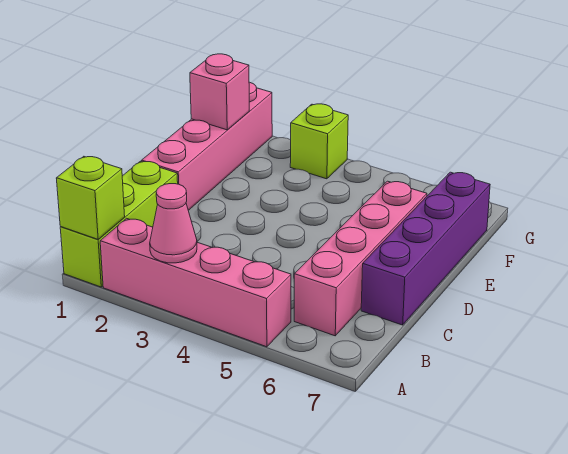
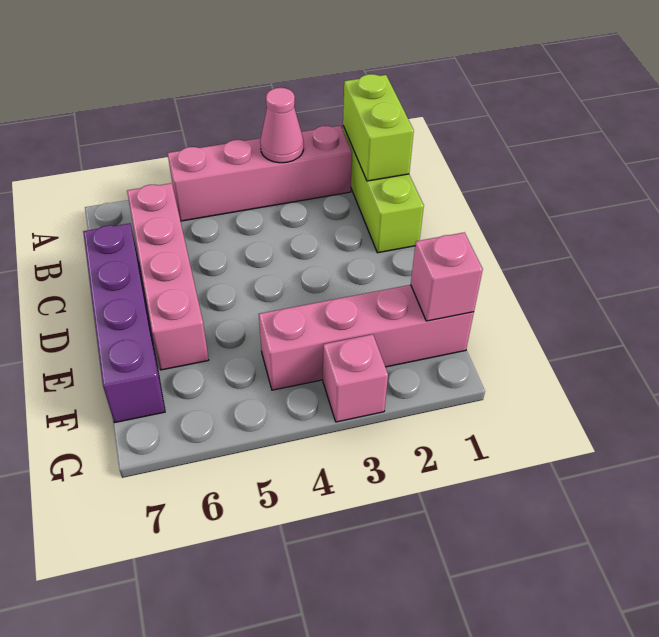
lime brick A1 level 2 -> lime brick A1:B1 level 2
pink brick D1:G1 level 1 -> pink brick F1:F4 level 1
lime brick G3 level 1 -> pink brick G3 level 1

